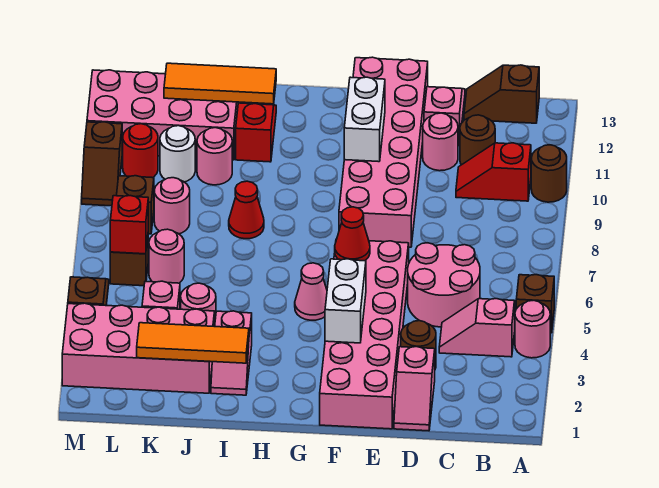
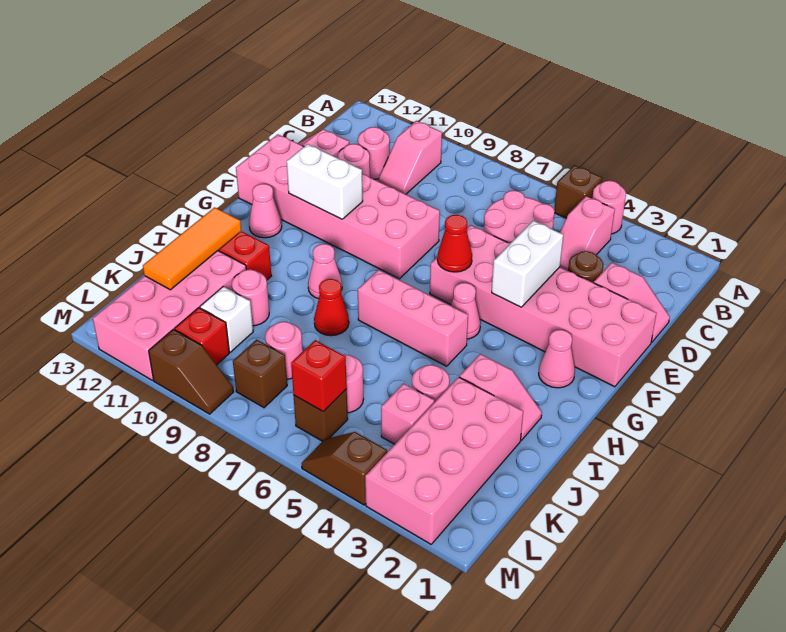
brown round brick A10 level 1 -> none
red slope B10:C10 level 1 top B -> pink slope B10:C10 level 1 top B
brown slope B13:C13 level 1 top B -> none
brown round brick C11 level 1 -> pink round brick C11 level 1
white brick F3:F4 level 2 -> white brick E4:F4 level 2
none -> pink cone G2 level 1
none -> pink cone G12 level 1
none -> pink brick H5:H7 level 1
none -> pink cone H9 level 1
orange tile I2:K2 level 2 -> none
white round brick K10 level 1 -> white brick K10 level 1
red round brick L10 level 1 -> red brick L10 level 1

